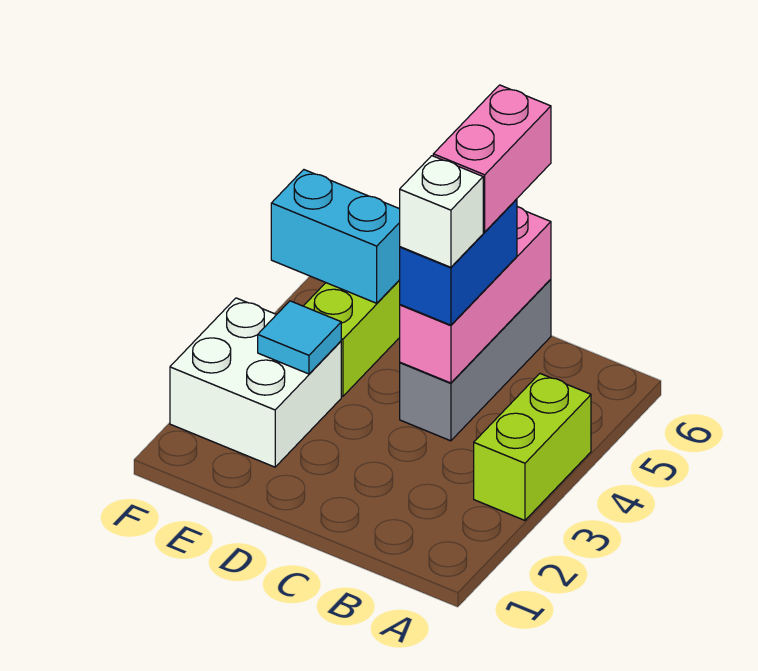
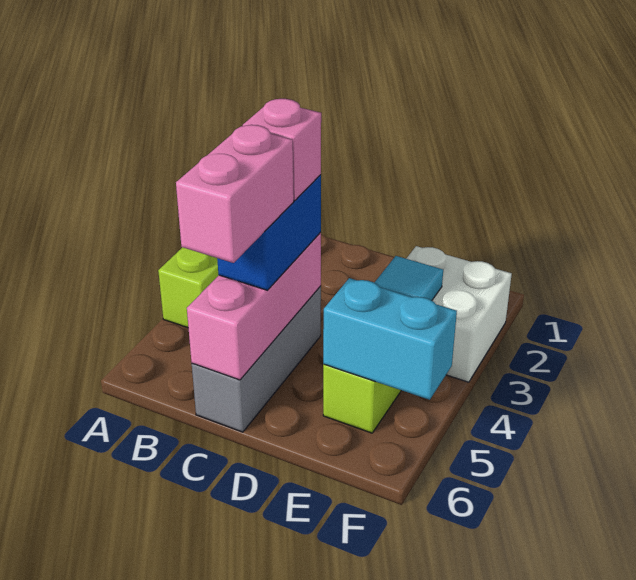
white brick C4 level 4 -> pink brick C4 level 4

